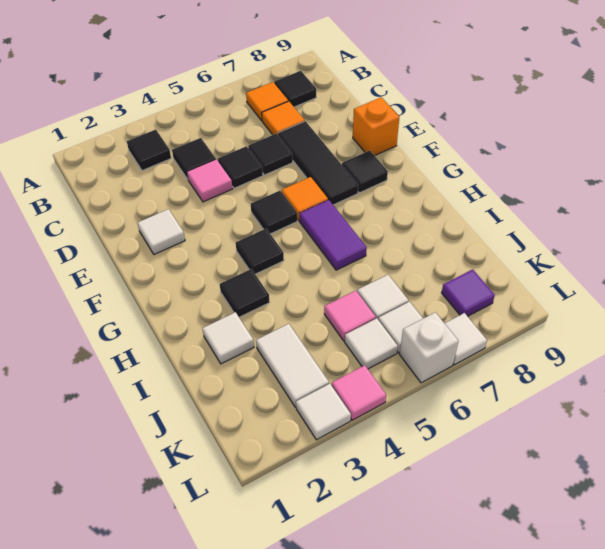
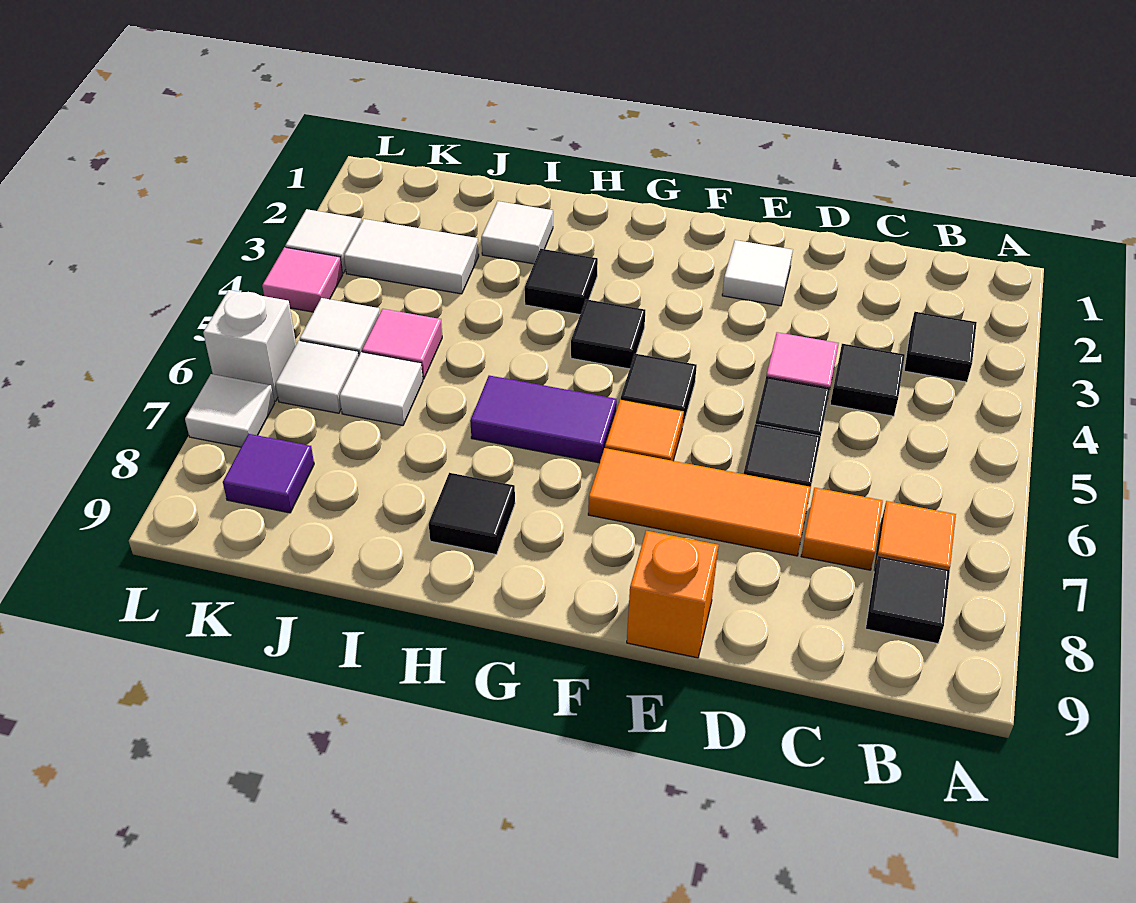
black tile D7:F7 level 1 -> orange tile D7:F7 level 1
black tile F8 level 1 -> black tile H8 level 1

